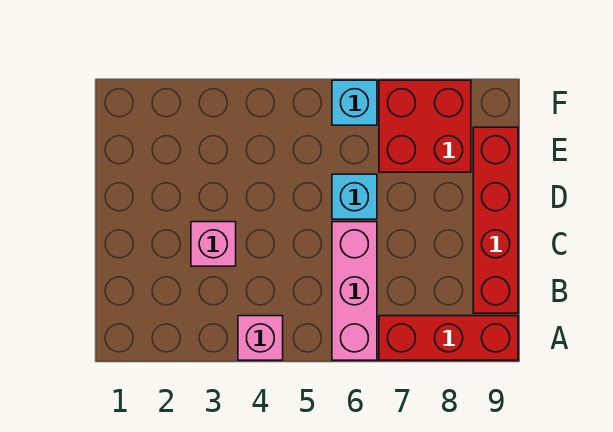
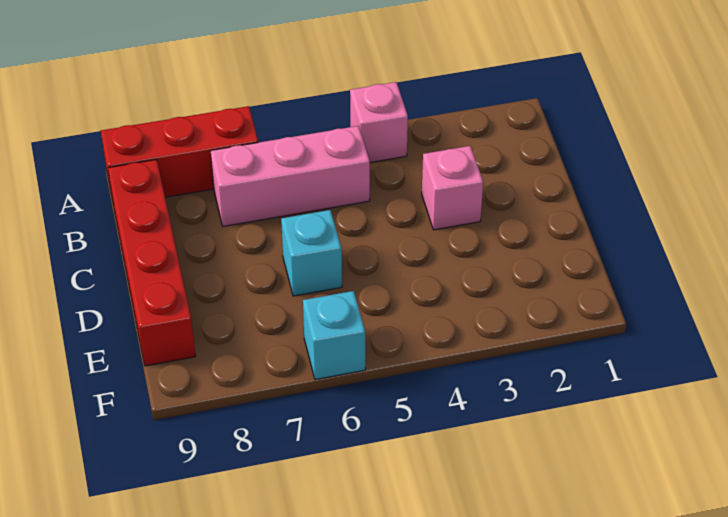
pink brick A6:C6 level 1 -> pink brick B5:B7 level 1
red brick E7:F8 level 1 -> none

